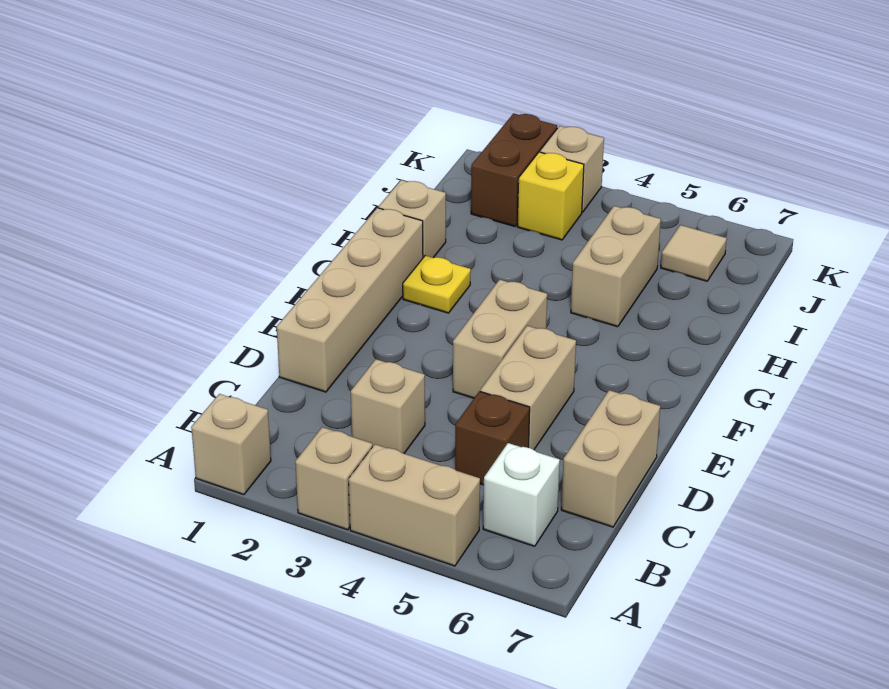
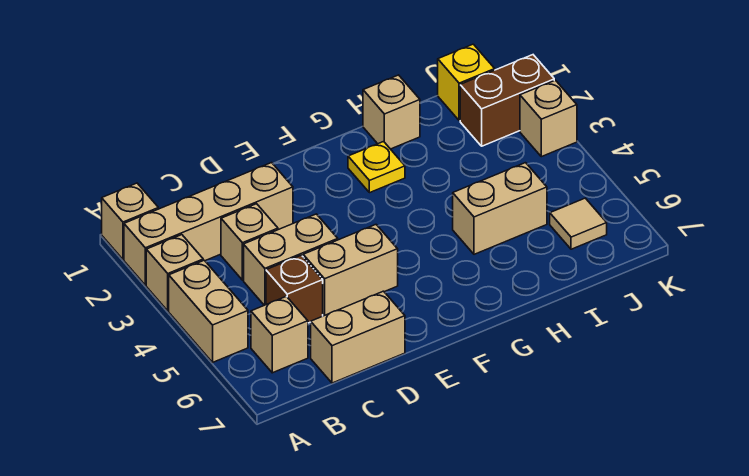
white brick B6 level 1 -> tan brick B6 level 1
tan brick D1:G1 level 1 -> tan brick A2:D2 level 1
tan brick E4:F4 level 1 -> tan brick C4:D4 level 1
yellow brick J3 level 1 -> yellow brick J1 level 1

